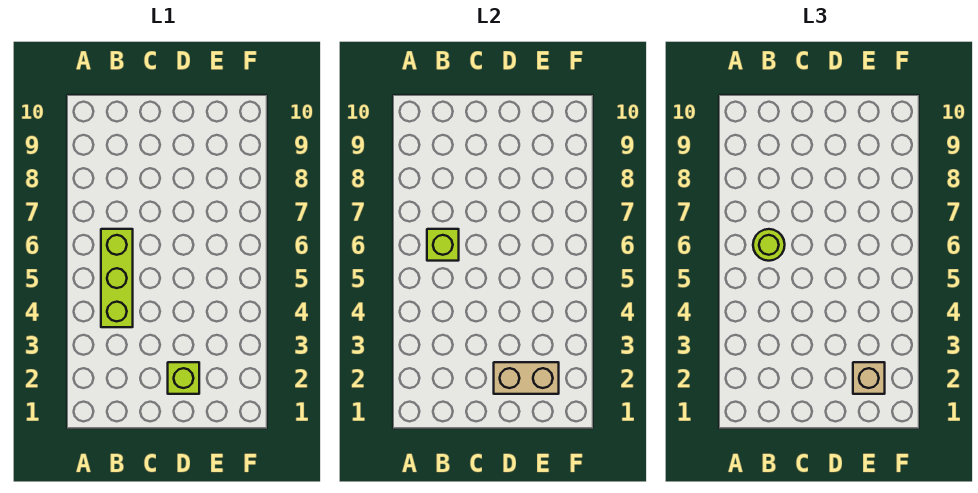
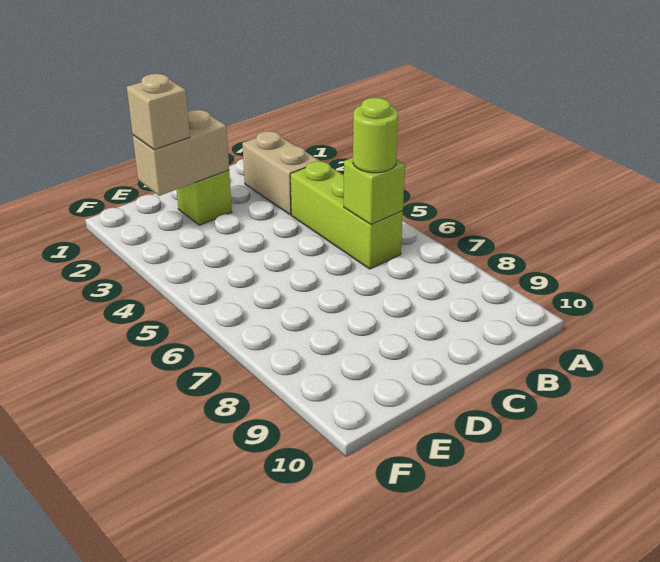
none -> tan brick B2:B3 level 1

